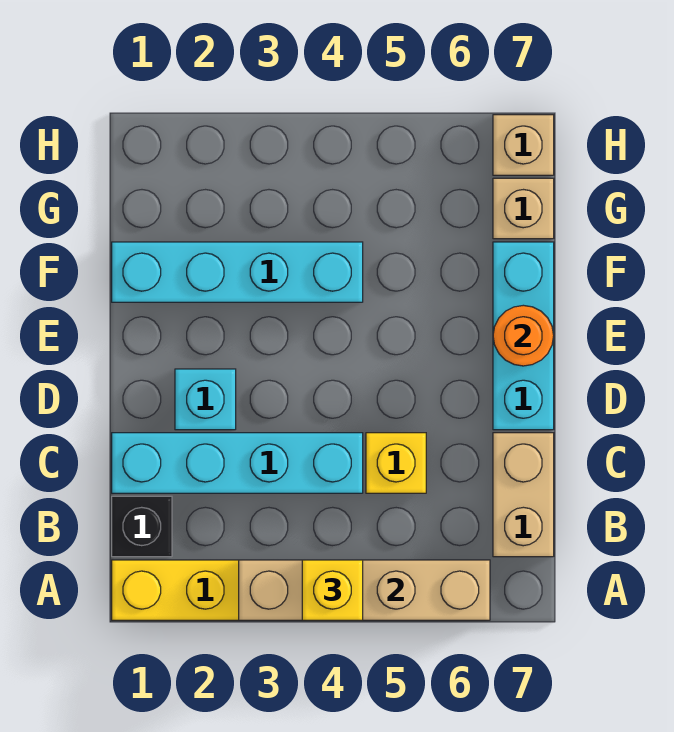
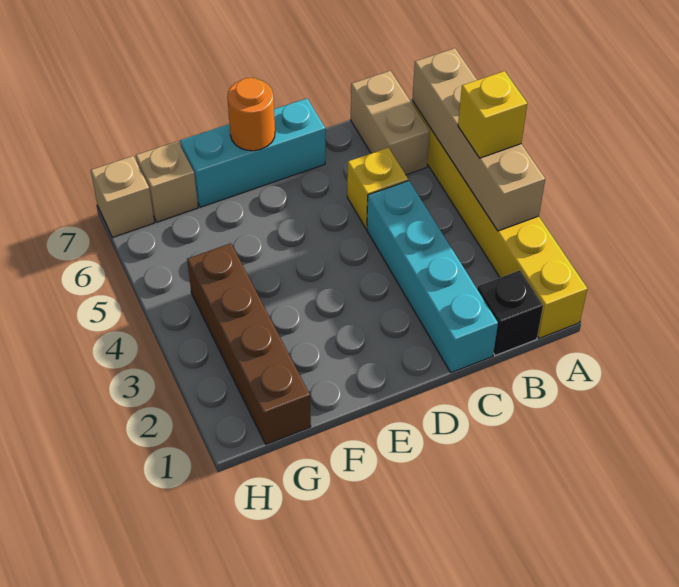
tan brick B7:C7 level 1 -> tan brick B6:B7 level 1
cyan brick D2 level 1 -> none
cyan brick F1:F4 level 1 -> none
none -> brown brick G1:G4 level 1

